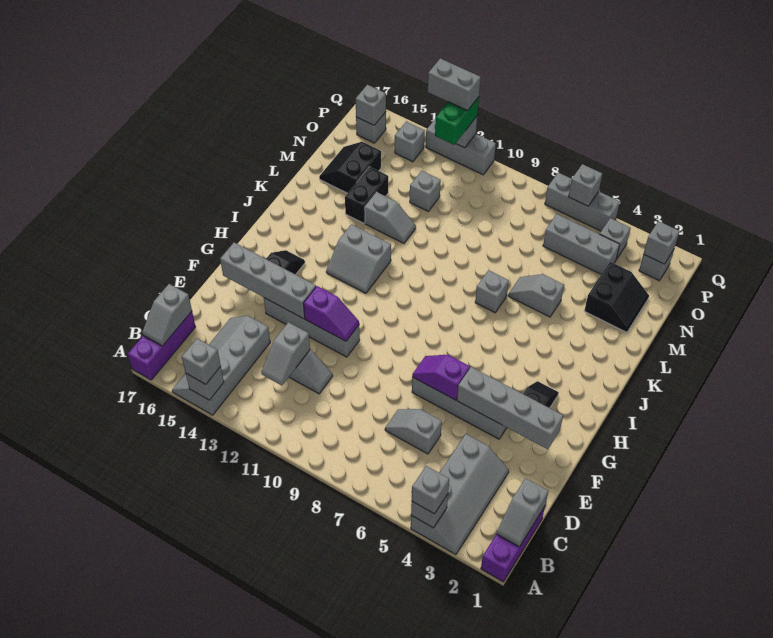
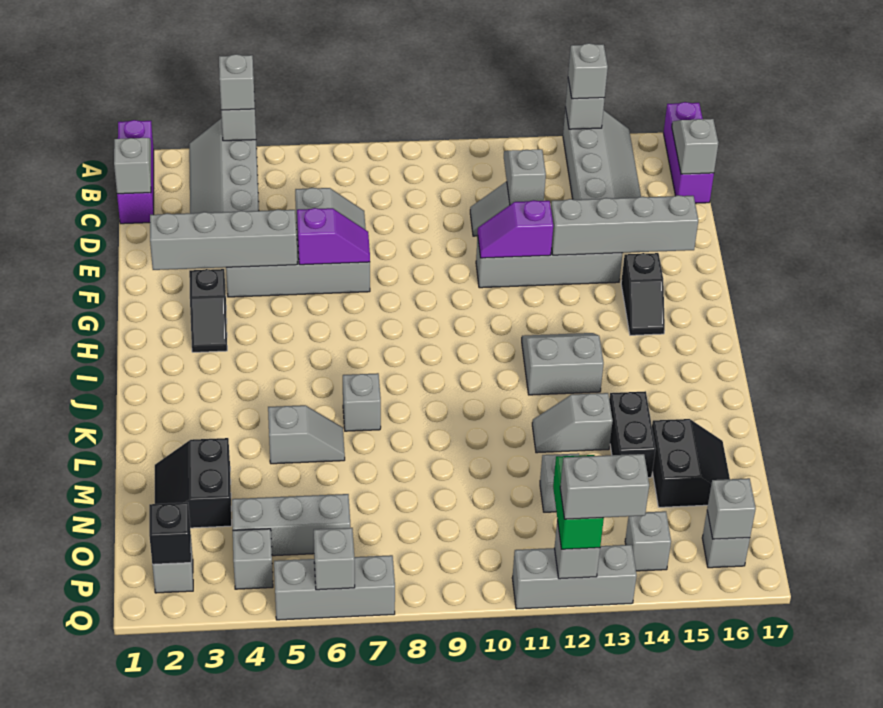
grey brick P2 level 2 -> black brick P2 level 2

